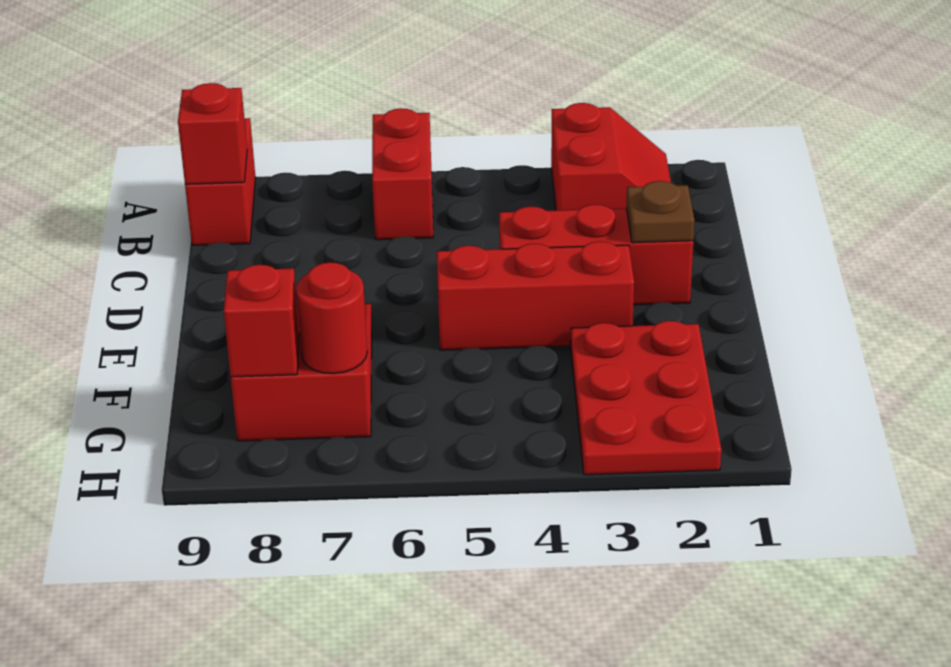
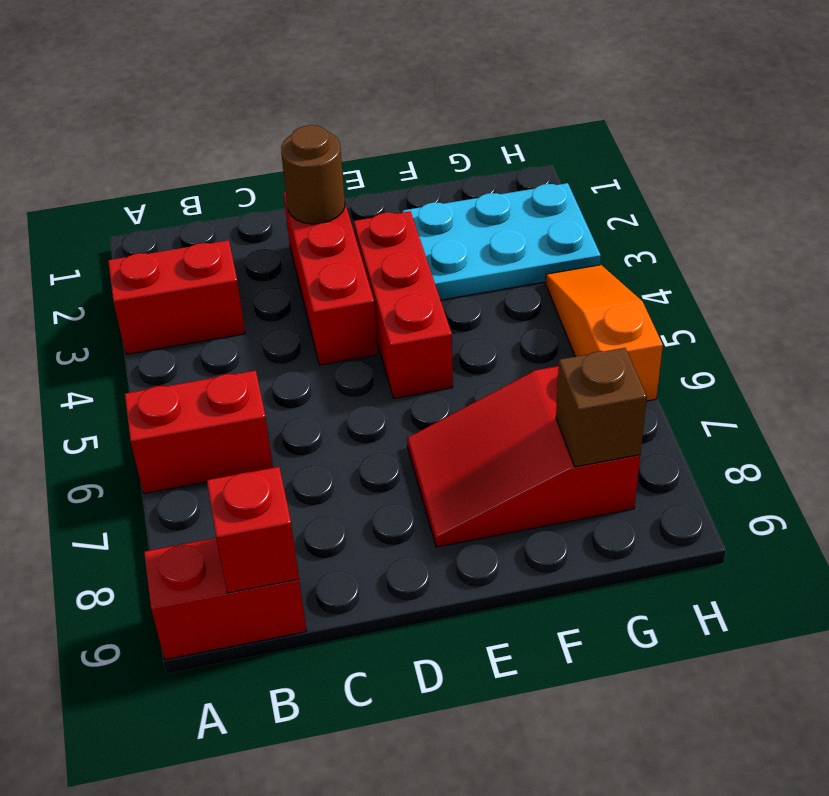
brown plate D2 level 2 -> brown round brick D2 level 2
red plate F2:H3 level 1 -> cyan plate F2:H3 level 1
red round brick G7 level 2 -> none
red brick G8 level 2 -> brown brick G8 level 2
none -> orange slope H4:H6 level 1 top 6

